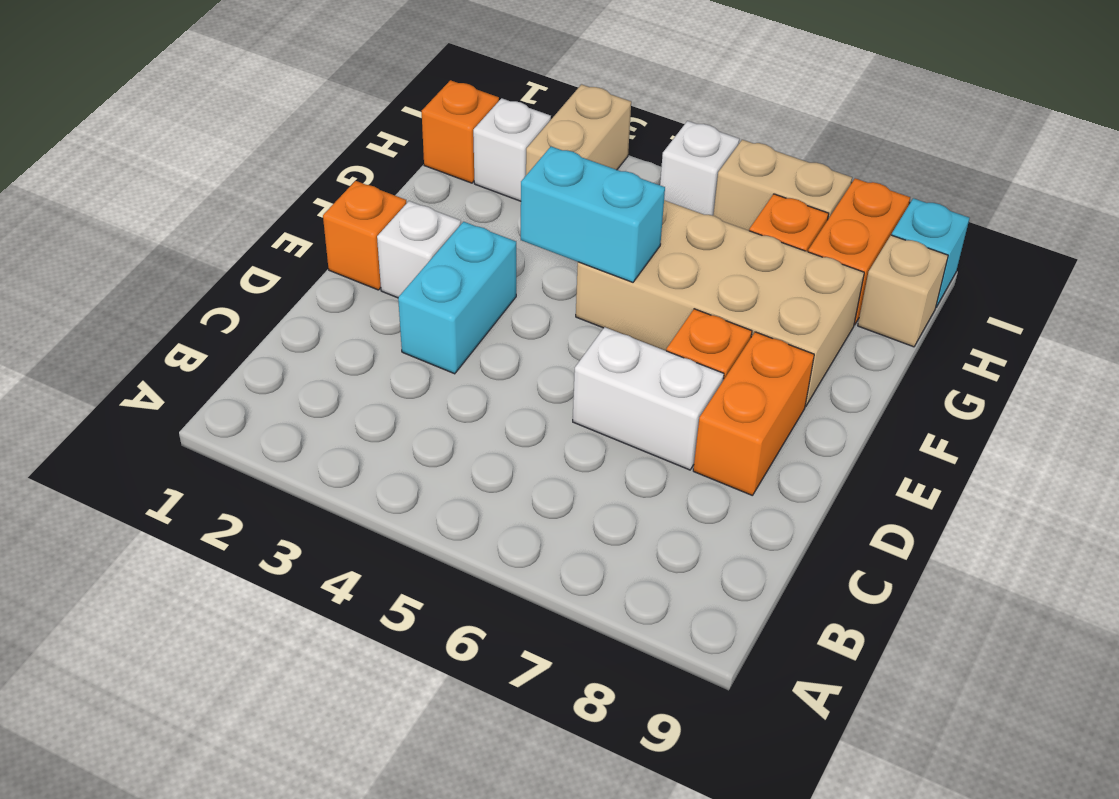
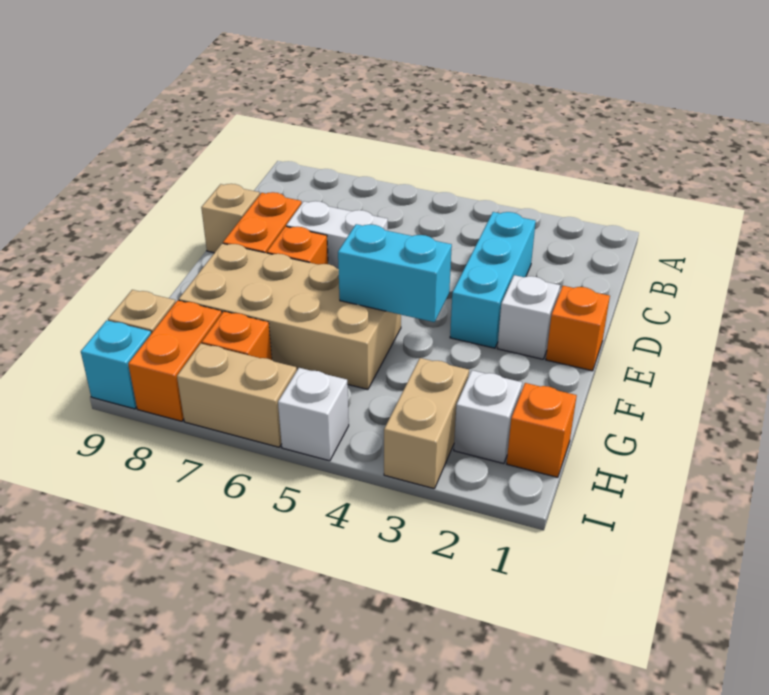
cyan brick D3:E3 level 1 -> cyan brick C3:E3 level 1
none -> tan brick D9 level 1

